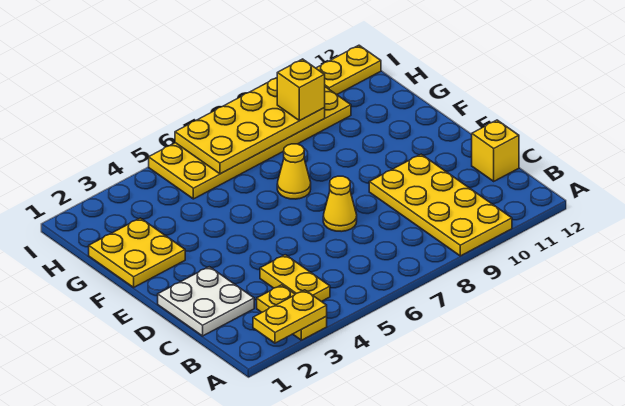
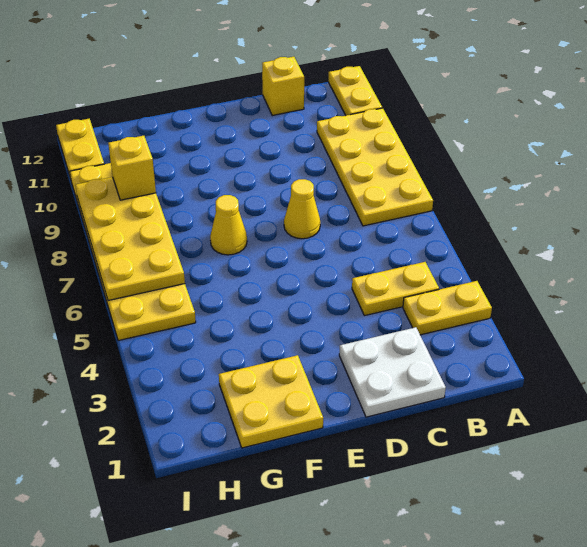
yellow plate A2:A3 level 2 -> yellow plate A11:A12 level 1
yellow plate A9:D10 level 1 -> yellow plate A7:B10 level 1

